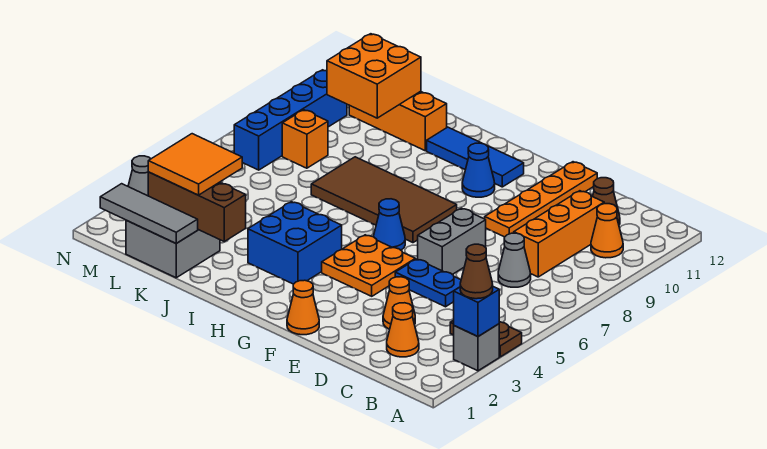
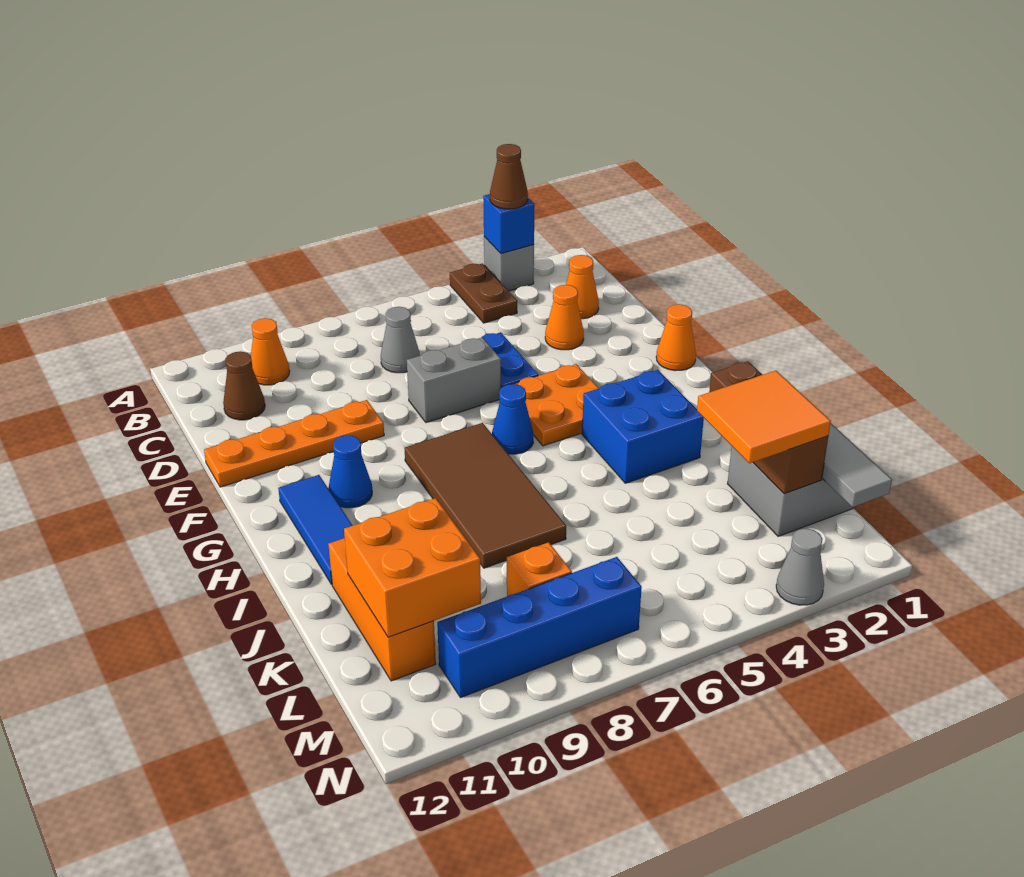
orange brick C8:C10 level 1 -> none

